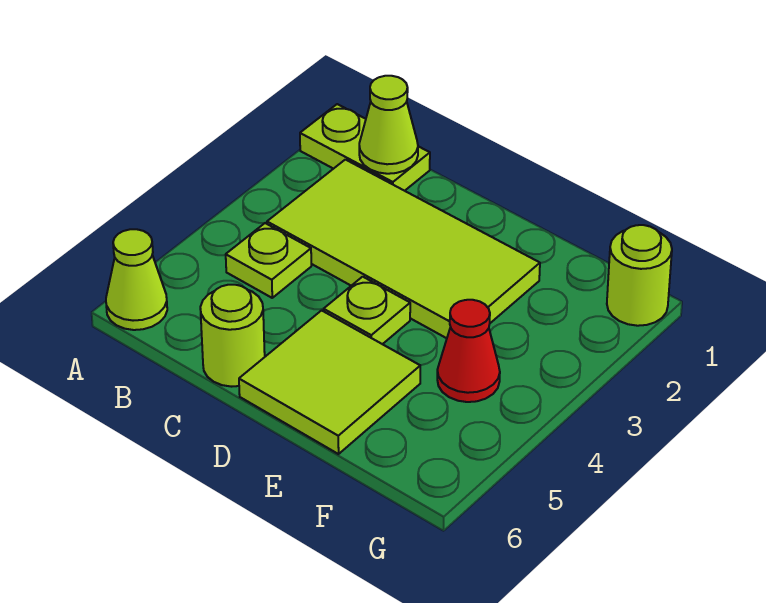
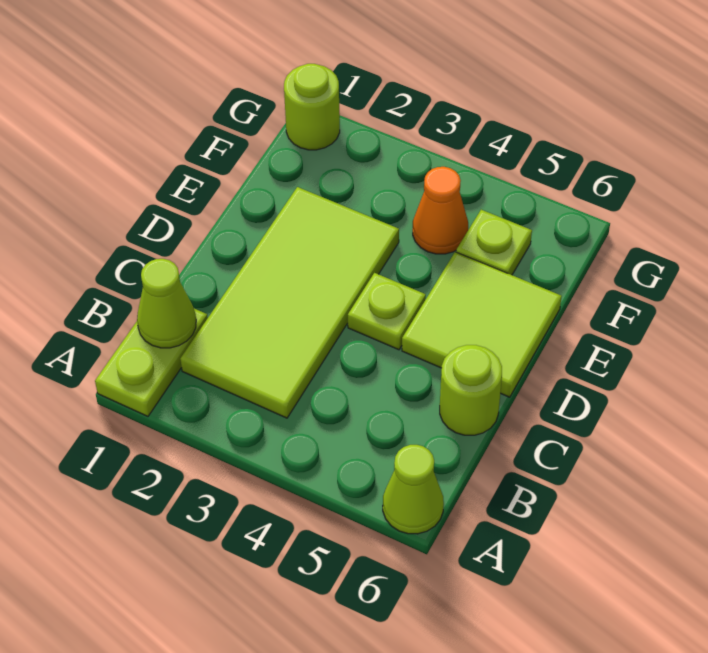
lime plate B4 level 1 -> lime plate F5 level 1
red cone F4 level 1 -> orange cone F4 level 1

